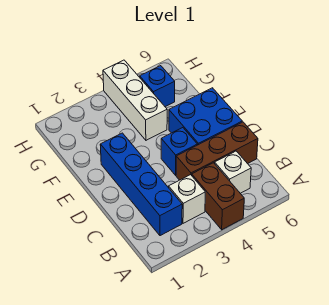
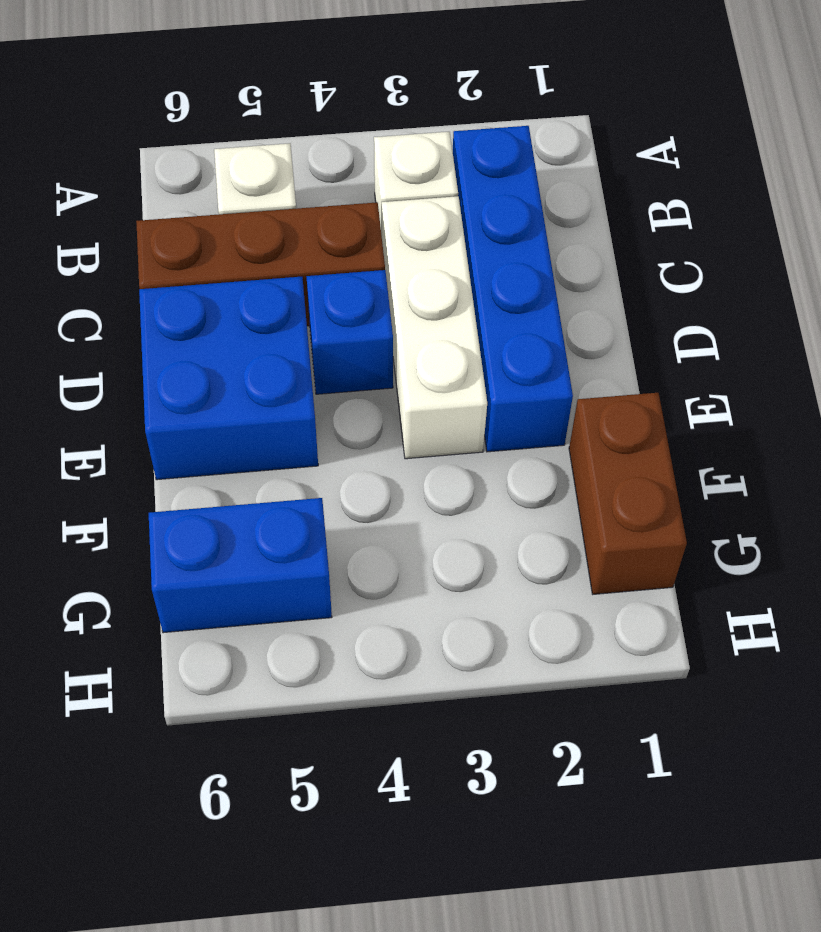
brown brick A4:B4 level 1 -> brown brick F1:G1 level 1
white brick F4:H4 level 1 -> white brick C3:E3 level 1
blue brick G5 level 1 -> blue brick G5:G6 level 1

